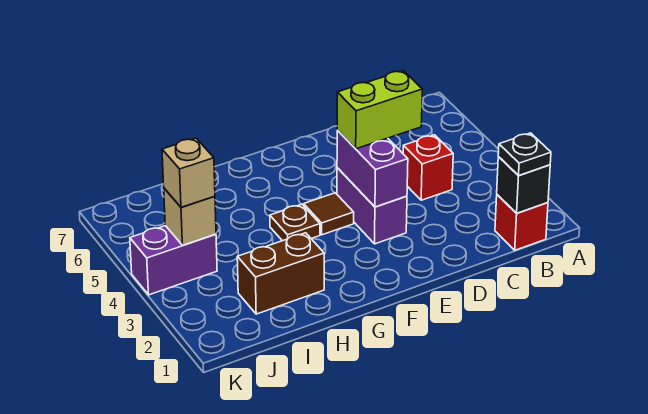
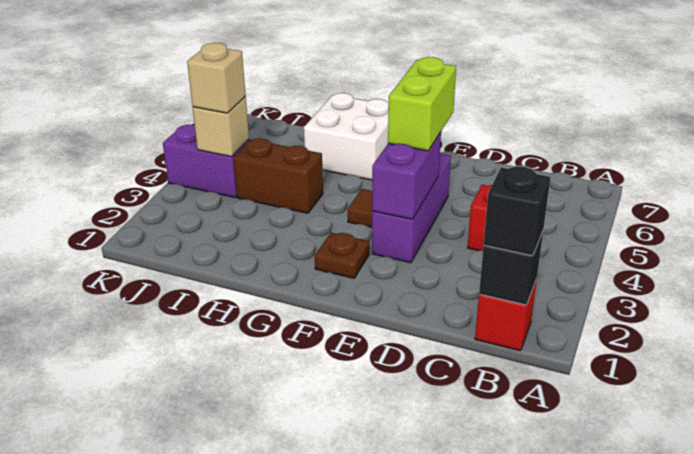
black plate B1 level 3 -> black brick B1 level 3
lime brick D4:E4 level 3 -> lime brick E4:E5 level 3
purple brick E3:E4 level 1 -> purple brick E3:E5 level 1
brown plate G4 level 1 -> brown plate F2 level 1
none -> white brick G6:H7 level 1
brown brick H2:I2 level 1 -> brown brick H4:I4 level 1

